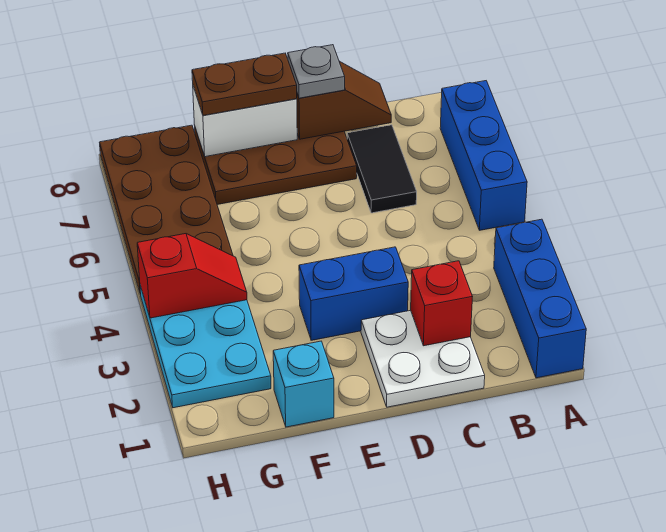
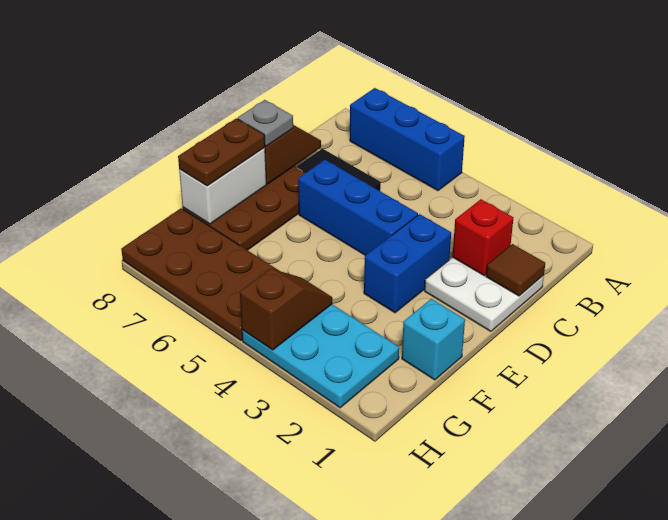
blue brick A1:A3 level 1 -> blue brick D4:D6 level 1
none -> brown tile C1 level 2
red slope G4:H4 level 2 top H -> brown slope G4:H4 level 2 top H

